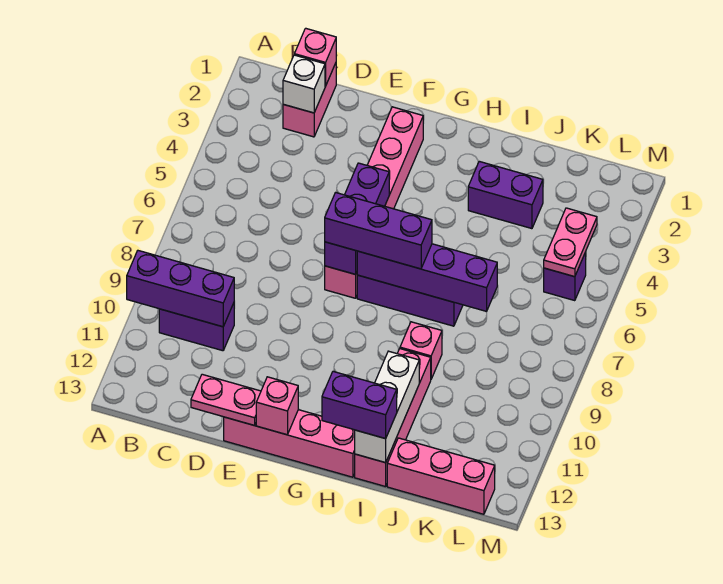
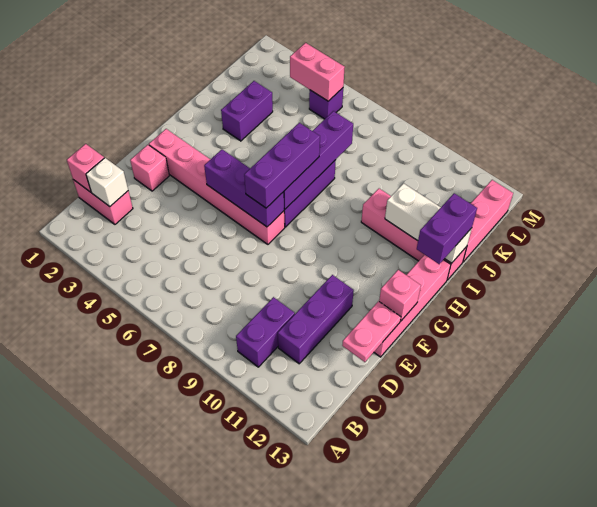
purple brick A10:C10 level 2 -> purple brick C11:E11 level 1
pink brick I9 level 1 -> pink brick E2 level 1
pink plate L4:L5 level 2 -> pink brick L4:L5 level 2

